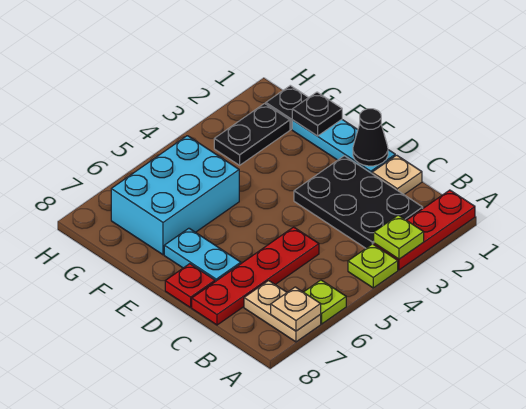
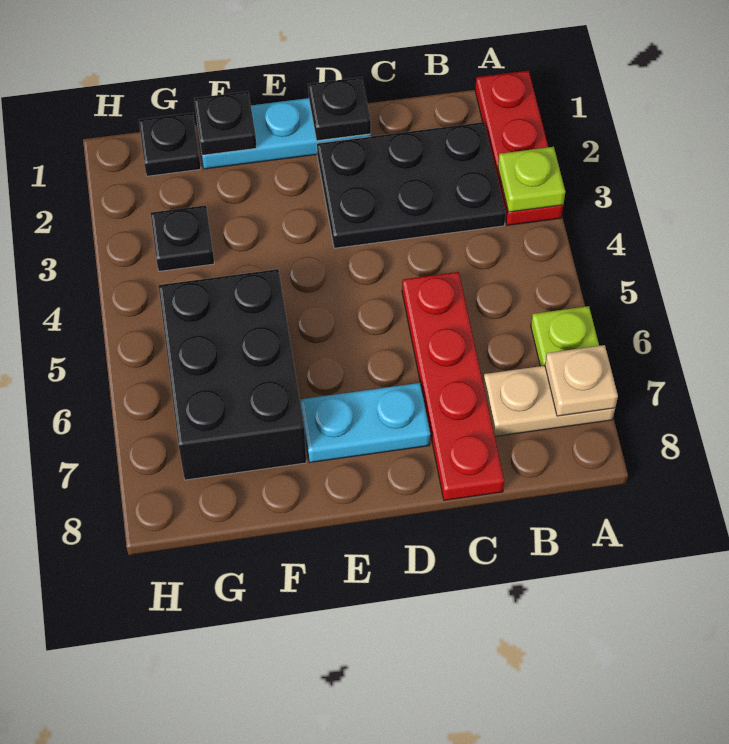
lime plate A4 level 1 -> none
tan plate C1 level 1 -> none
black cone D1 level 2 -> black plate D1 level 2
red plate D8 level 1 -> none
cyan brick F5:G7 level 1 -> black brick F5:G7 level 1
black plate G2:G3 level 1 -> black plate G3 level 1

